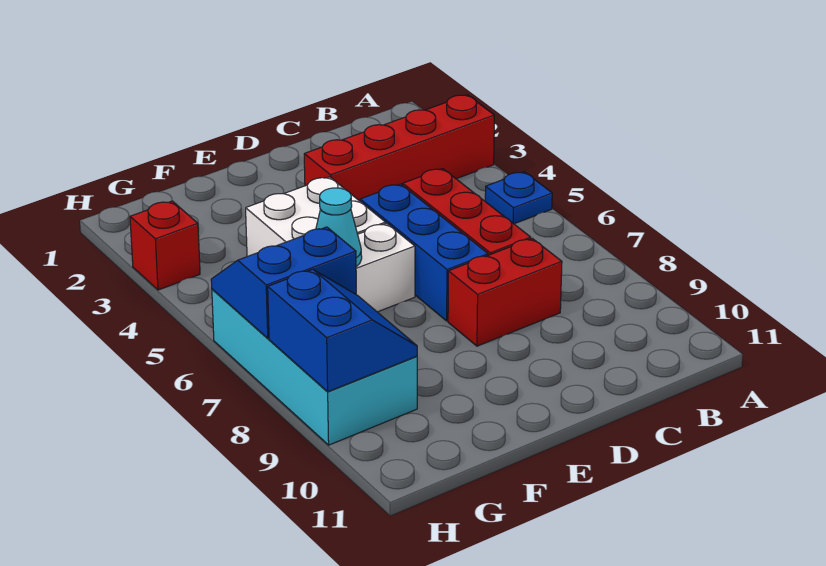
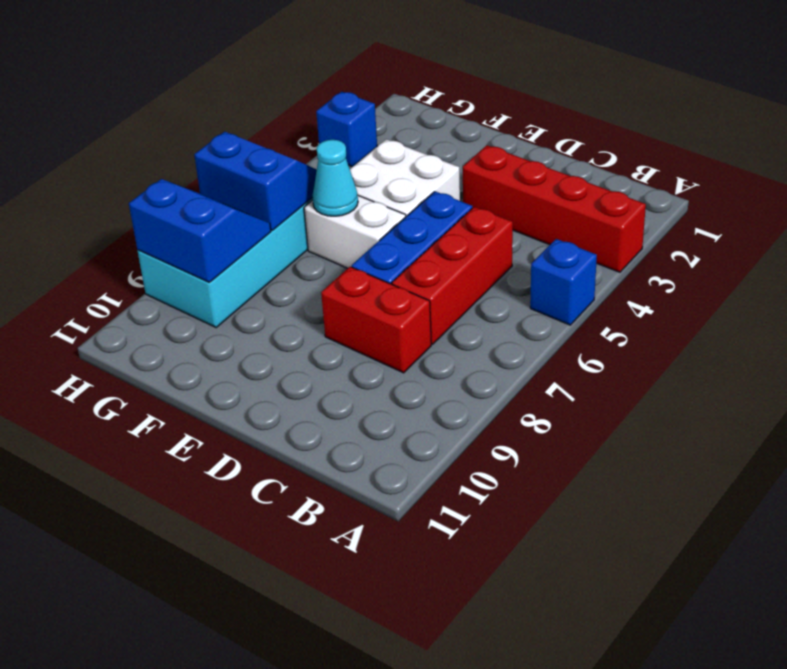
blue plate A5 level 1 -> blue brick A5 level 1
blue slope G8:H9 level 2 top H -> blue slope G8:H9 level 2 top 9
red brick H3 level 1 -> blue brick H3 level 1

